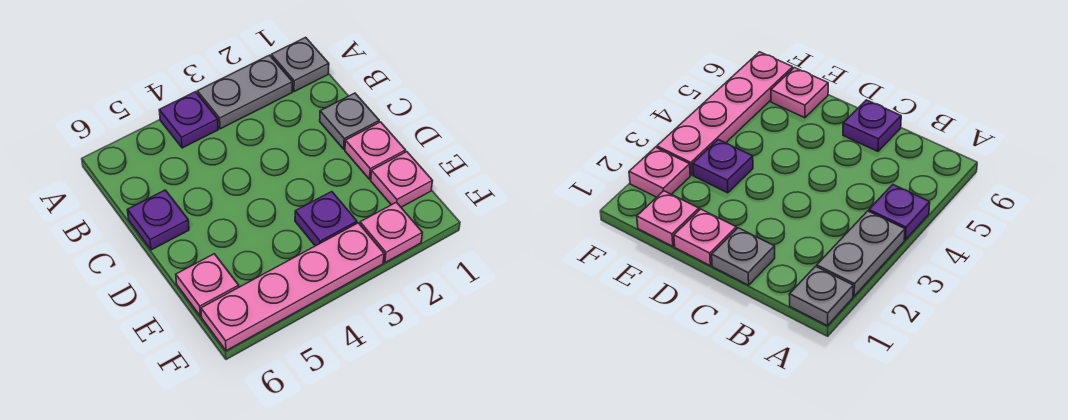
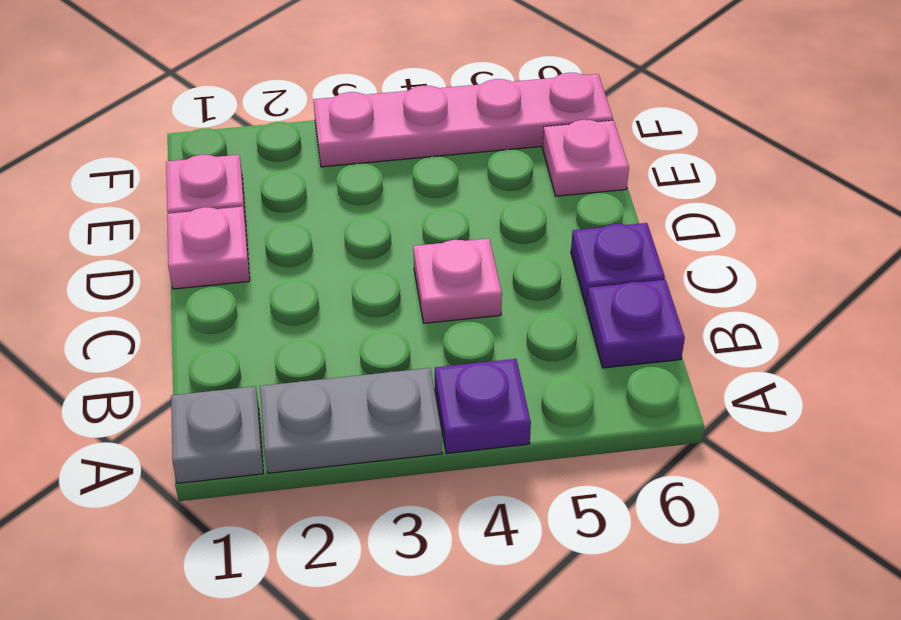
grey plate C1 level 1 -> none
purple plate E3 level 1 -> purple plate B6 level 1
pink plate F2 level 1 -> pink plate C4 level 1

